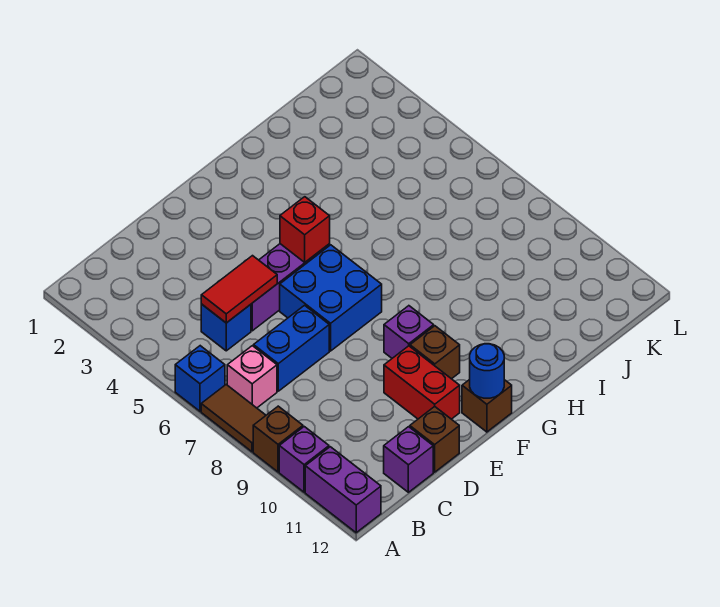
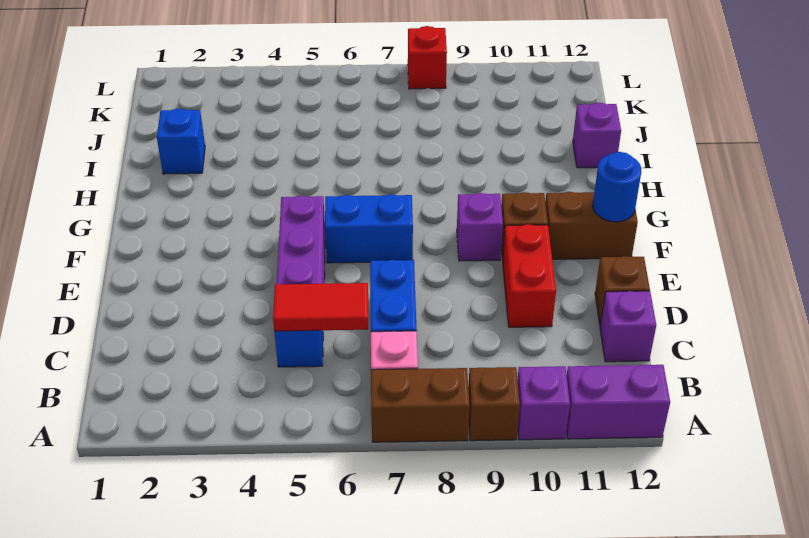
blue brick A6 level 1 -> blue brick I2 level 1
brown tile A7:A8 level 1 -> brown brick A7:A8 level 1
red tile C5:D5 level 2 -> red tile C5:C6 level 2
blue brick E6:F7 level 1 -> blue brick F6:F7 level 1
red brick E10:E11 level 1 -> red brick D10:E10 level 1
red brick F5 level 2 -> red brick L8 level 1
brown brick F12 level 1 -> brown brick F11:F12 level 1
none -> purple brick I12 level 1

